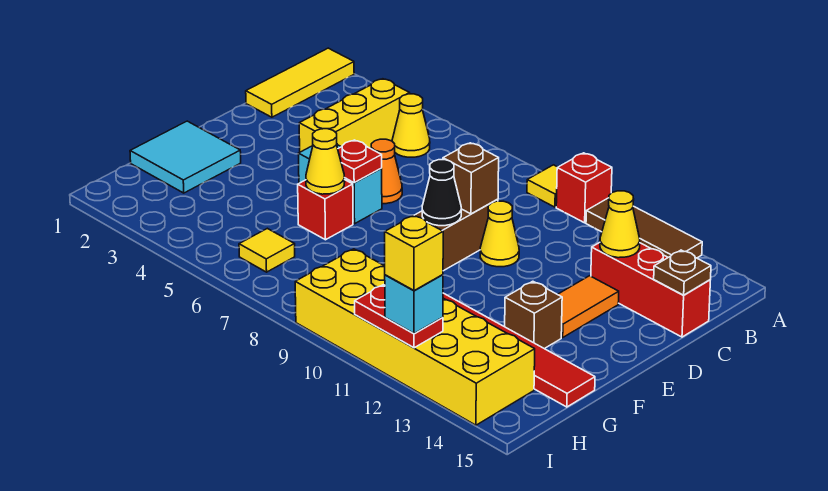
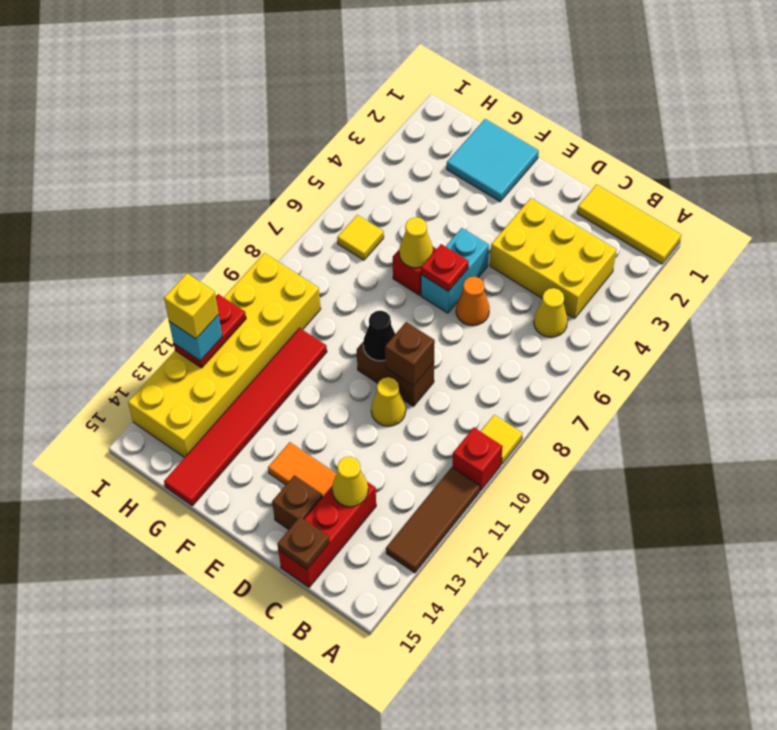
yellow brick B4:D4 level 1 -> yellow brick B3:D4 level 1
brown brick F13 level 1 -> brown brick D14 level 1

